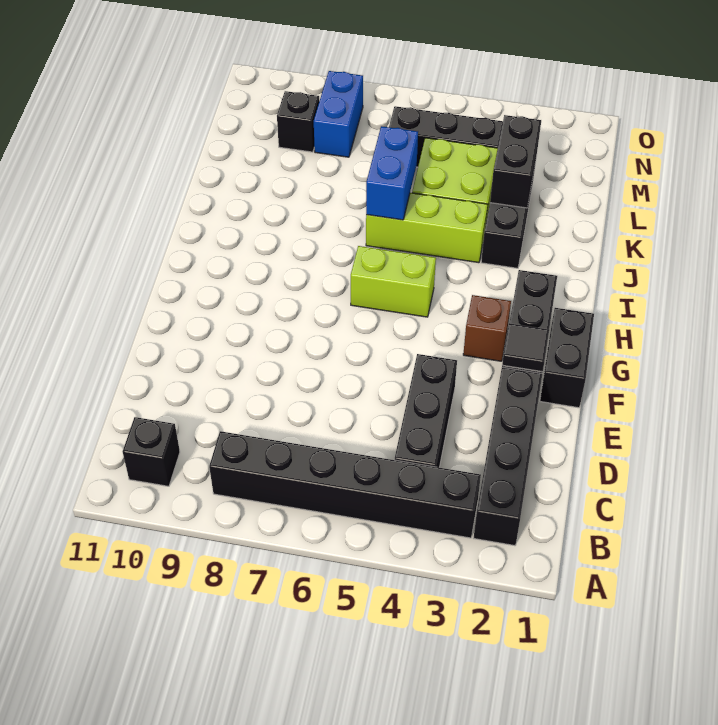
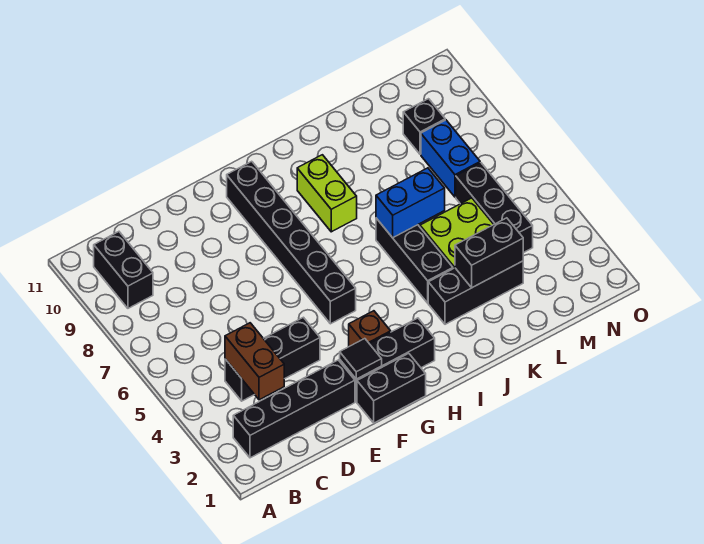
black brick B3:B8 level 1 -> black brick G5:G10 level 1
black brick B10 level 1 -> black brick B9:B10 level 1
none -> brown brick C3:C4 level 2
lime brick H5:H6 level 1 -> lime brick I8:I9 level 1
lime brick J4:J6 level 1 -> black brick J4:J6 level 1
blue brick M8:N8 level 1 -> blue brick M7:M8 level 1

